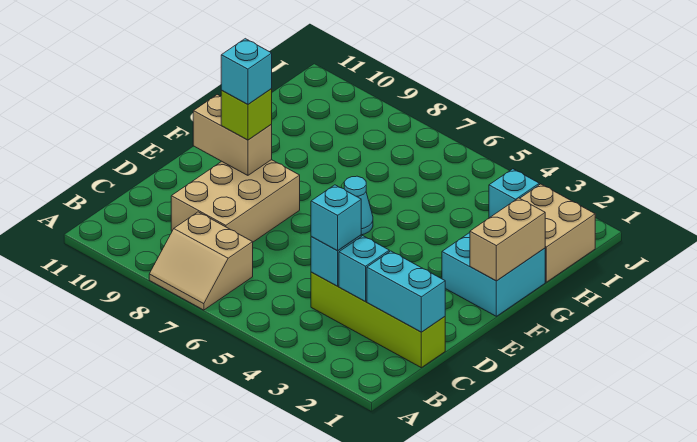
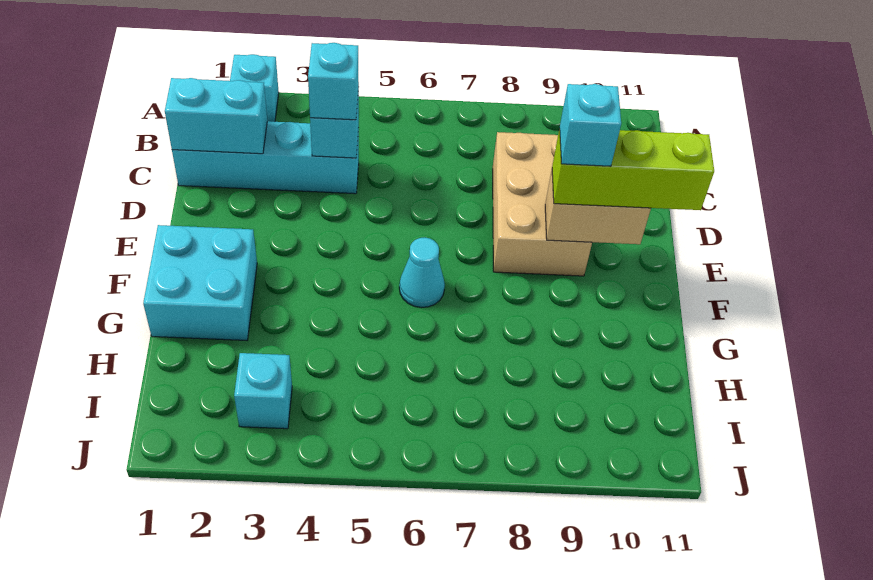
tan slope A7:B8 level 1 top B -> none
lime brick C1:C4 level 1 -> cyan brick C1:C4 level 1
cyan brick C3 level 2 -> cyan brick A2 level 1
lime brick E9 level 3 -> lime brick E9:E11 level 3
tan brick F1:G1 level 2 -> none
tan brick H1:I2 level 1 -> none

